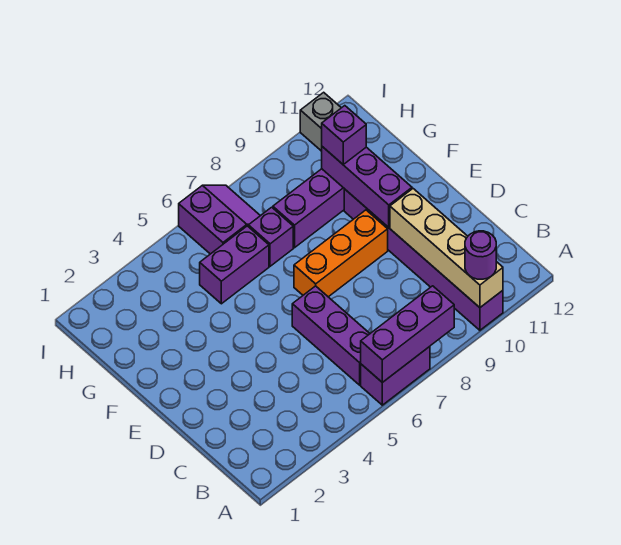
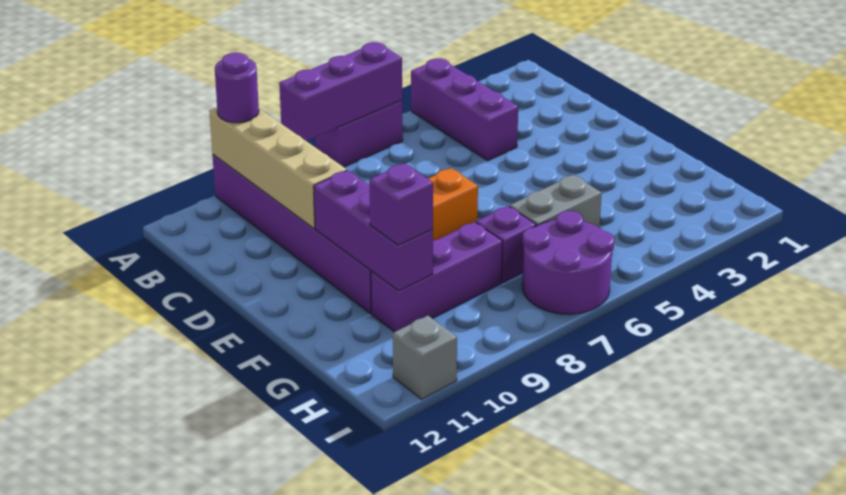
purple brick B6:D6 level 1 -> purple brick A4:C4 level 1
purple brick G5:G6 level 1 -> grey brick G5:G6 level 1
purple slope H6:I7 level 1 top 6 -> purple round brick H6:I7 level 1

